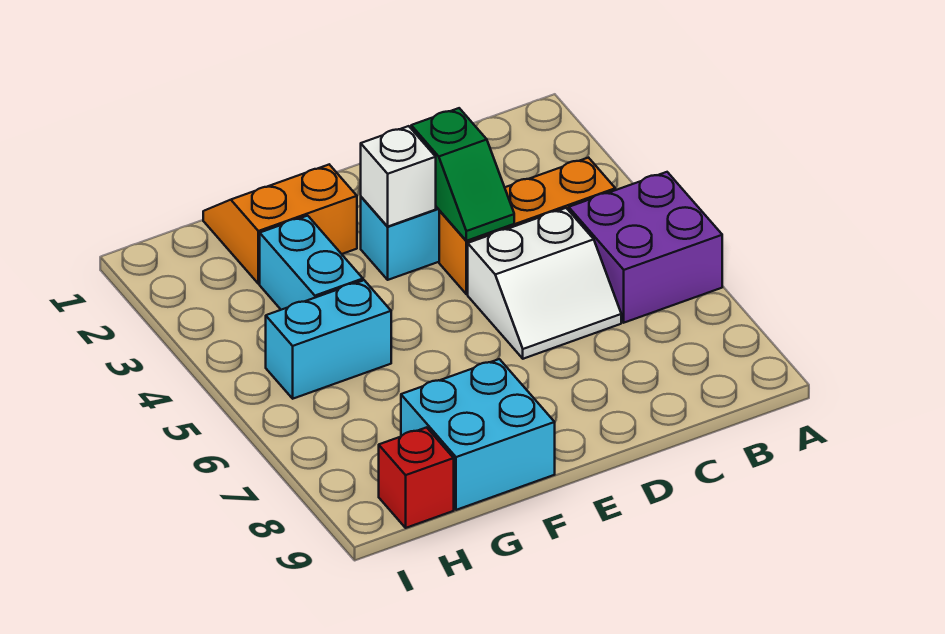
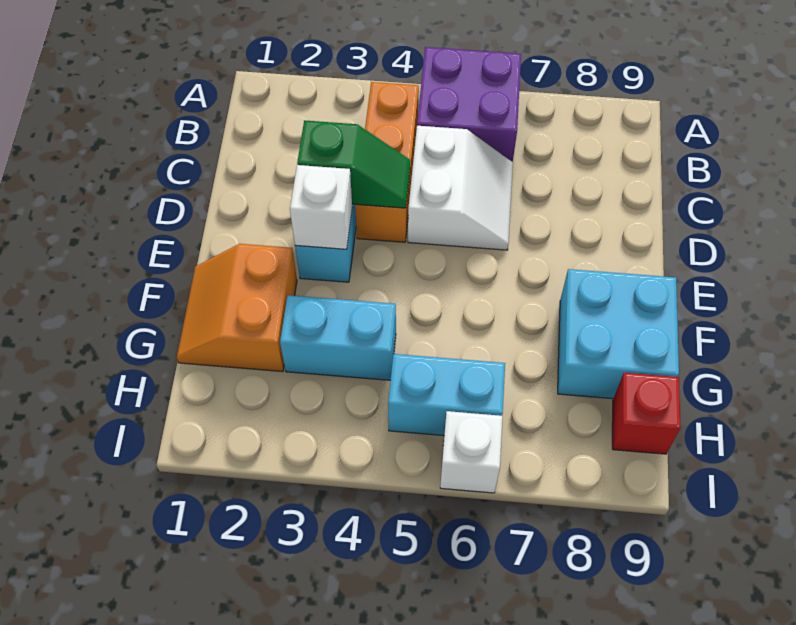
cyan brick G5:H5 level 1 -> cyan brick H5:H6 level 1
none -> white brick I6 level 1

